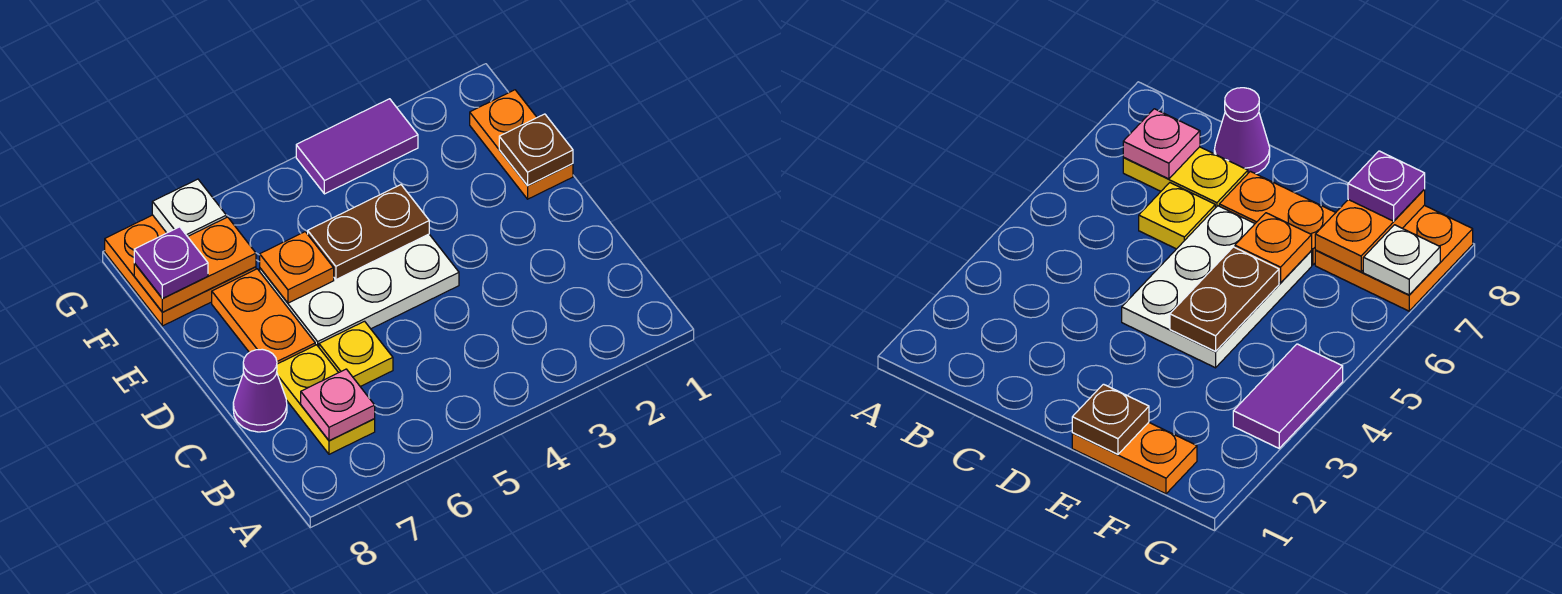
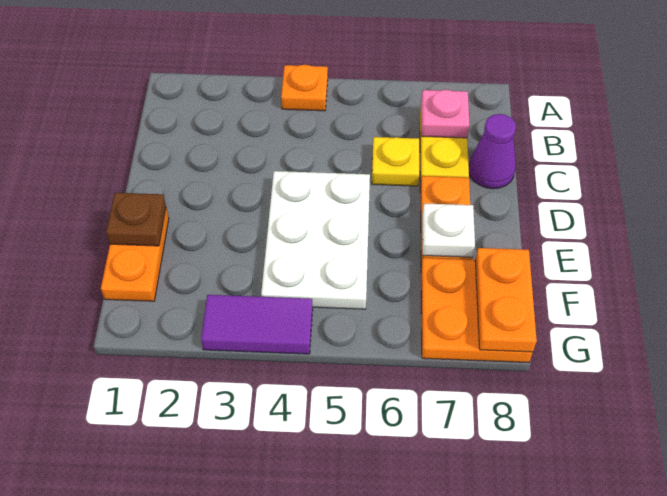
white plate D4:E6 level 1 -> white plate D4:F5 level 1
brown plate E4:E5 level 2 -> none
orange plate E6 level 2 -> orange plate A4 level 1
orange plate F7:F8 level 2 -> orange plate F8:G8 level 2
purple plate F8 level 3 -> none
white plate G7 level 2 -> white plate E7 level 2

